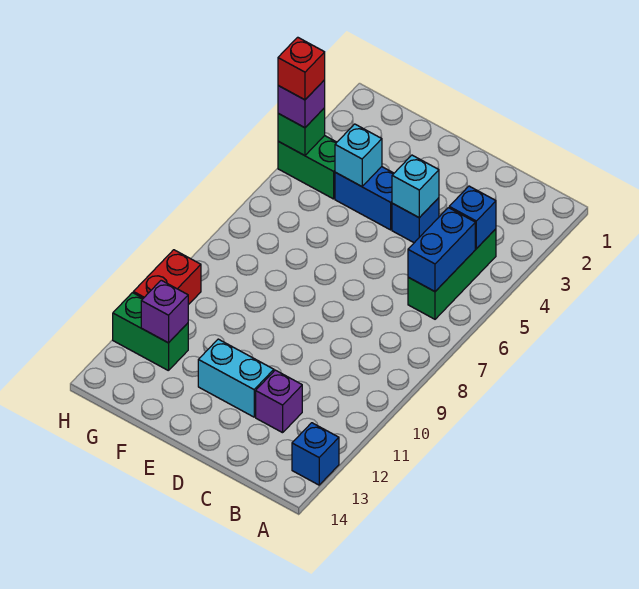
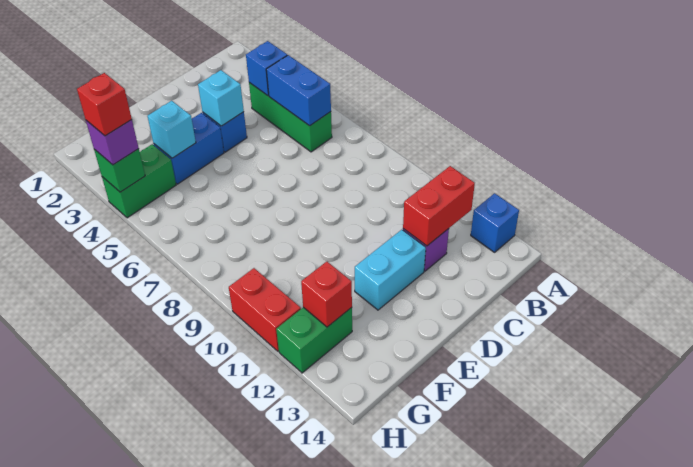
none -> red brick B12:C12 level 2
purple brick G12 level 2 -> red brick G12 level 2

